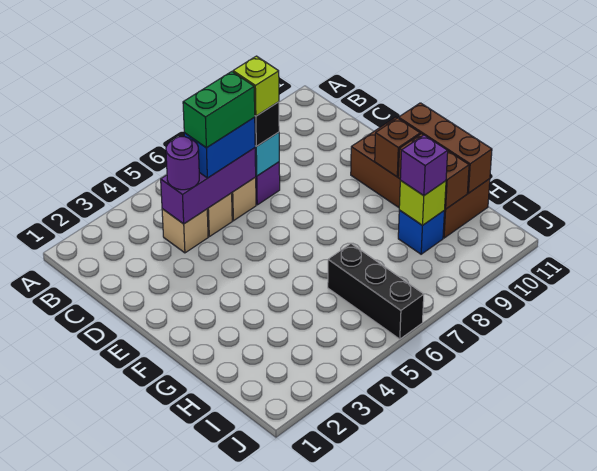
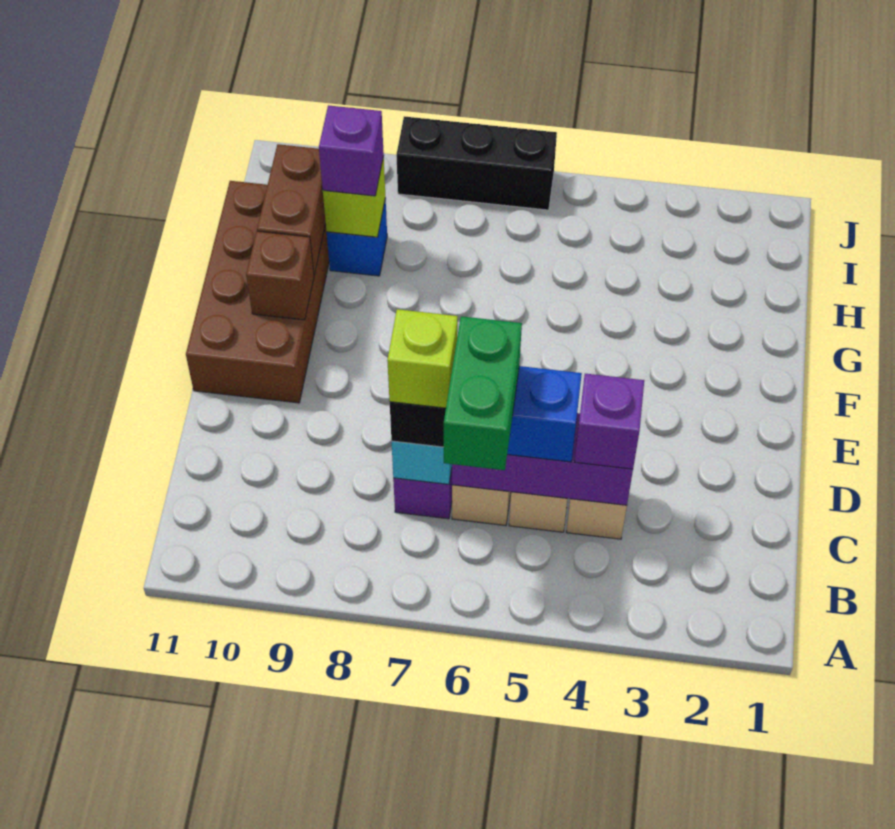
purple round brick C4 level 3 -> purple brick C4 level 3
green brick C5:C6 level 4 -> green brick B6:C6 level 4
brown brick F11:H11 level 2 -> none
black brick H6:J6 level 1 -> black brick J6:J8 level 1

